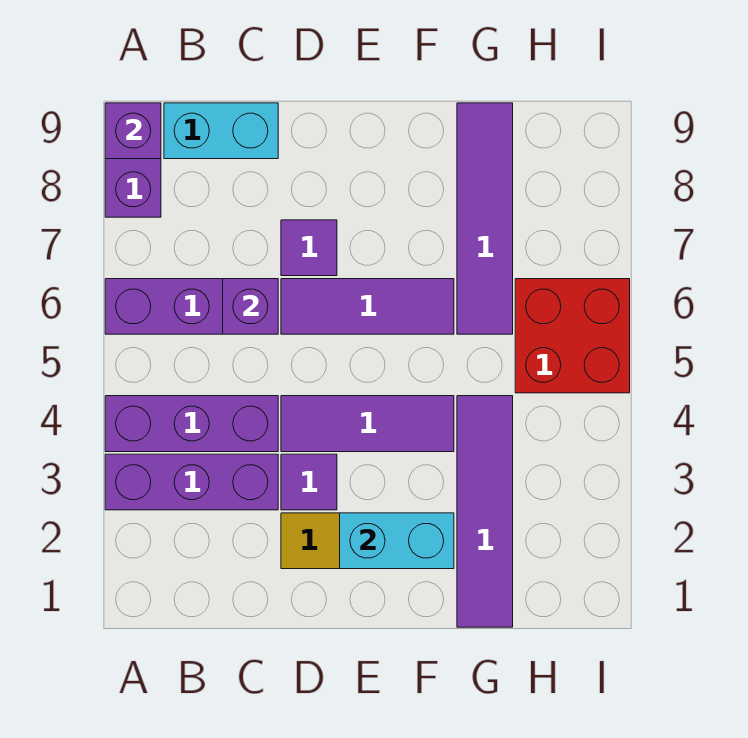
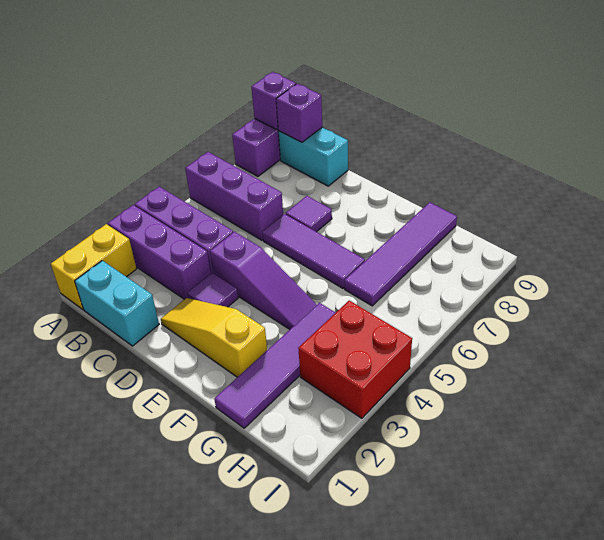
none -> yellow brick A1:A2 level 1
purple brick C6 level 2 -> purple brick B9 level 2
purple tile D4:F4 level 1 -> purple slope D4:F4 level 1 top D
cyan brick E2:F2 level 2 -> cyan brick B1:C1 level 1
red brick H5:I6 level 1 -> red brick H3:I4 level 1

